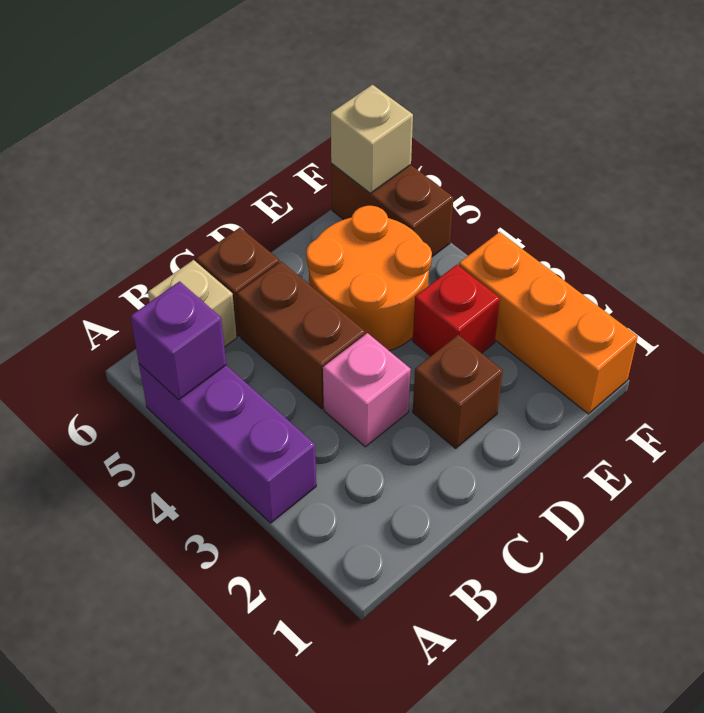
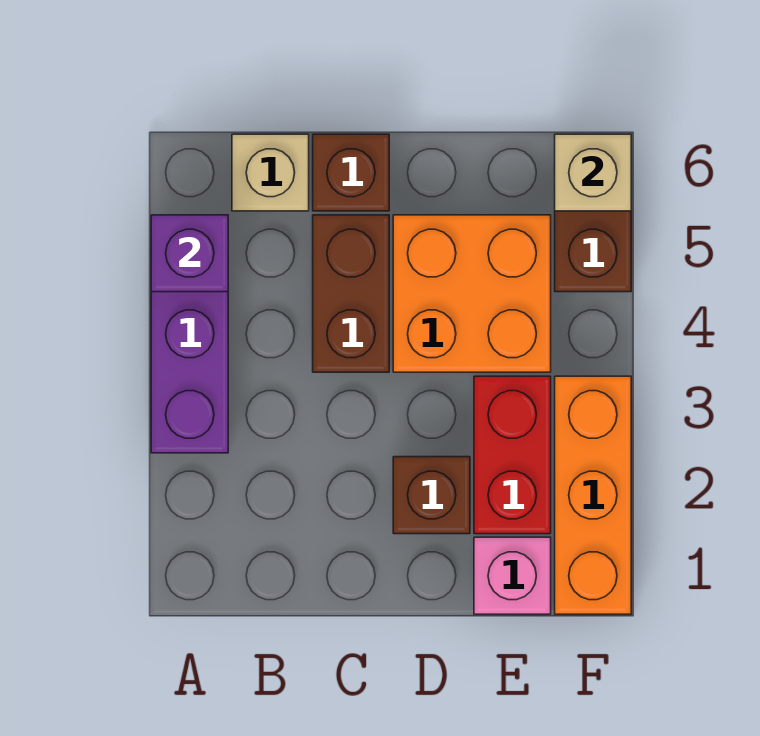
pink brick C3 level 1 -> pink brick E1 level 1
orange round brick D4:E5 level 1 -> orange brick D4:E5 level 1
red brick E3 level 1 -> red brick E2:E3 level 1

